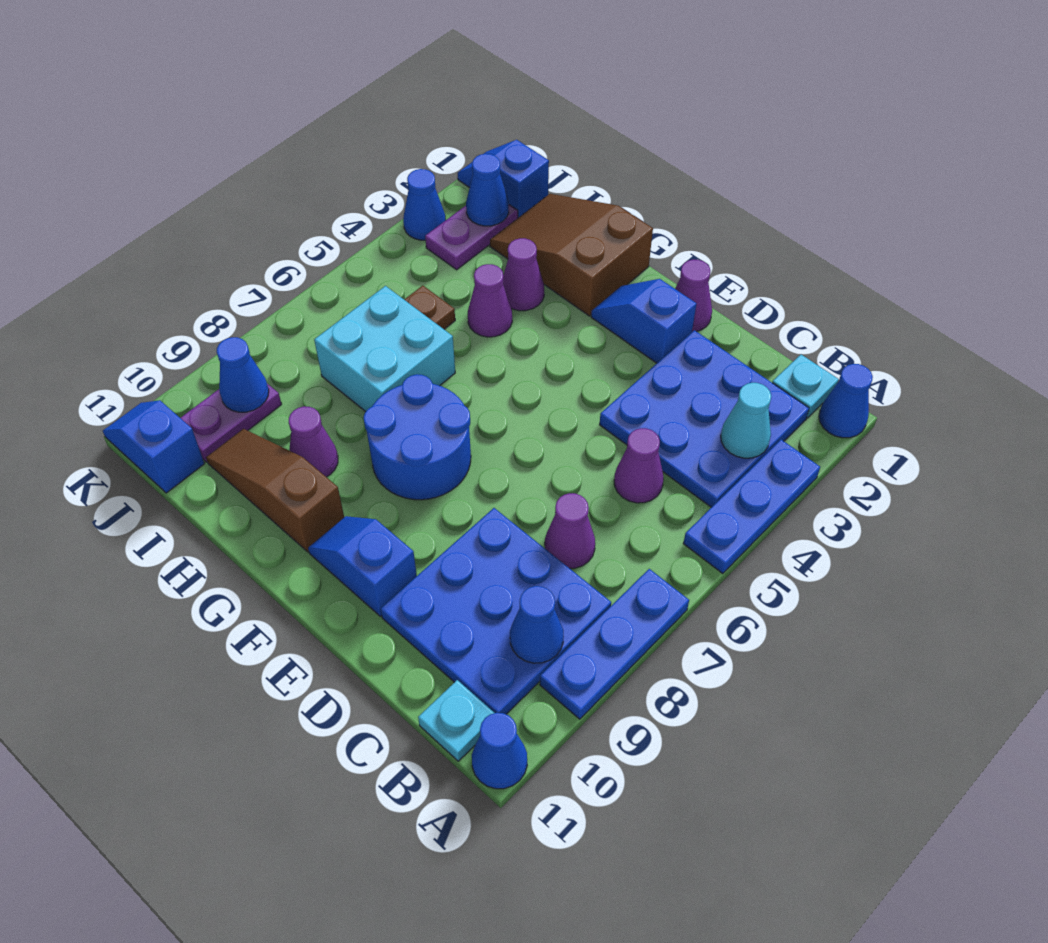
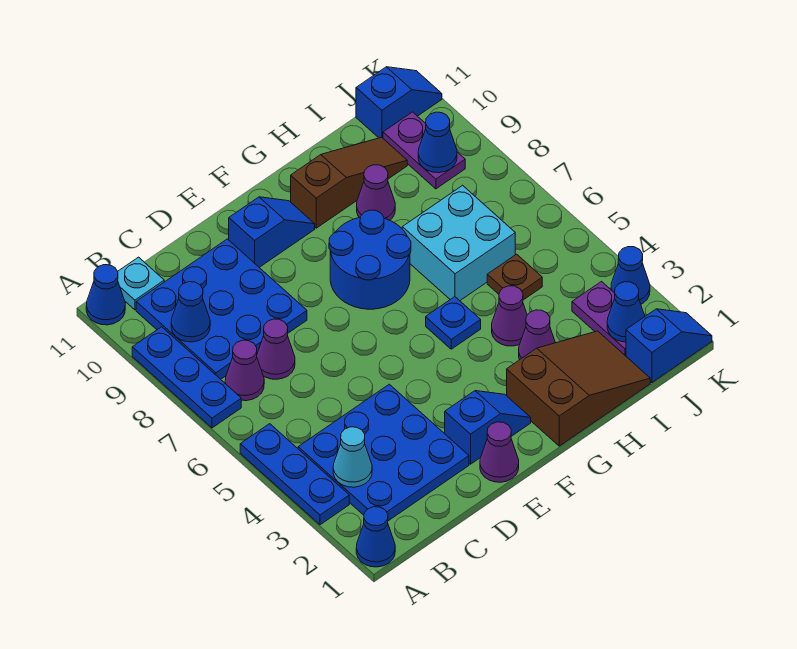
cyan plate B1 level 1 -> none
purple cone C5 level 1 -> purple cone B7 level 1
none -> blue plate G5 level 1

